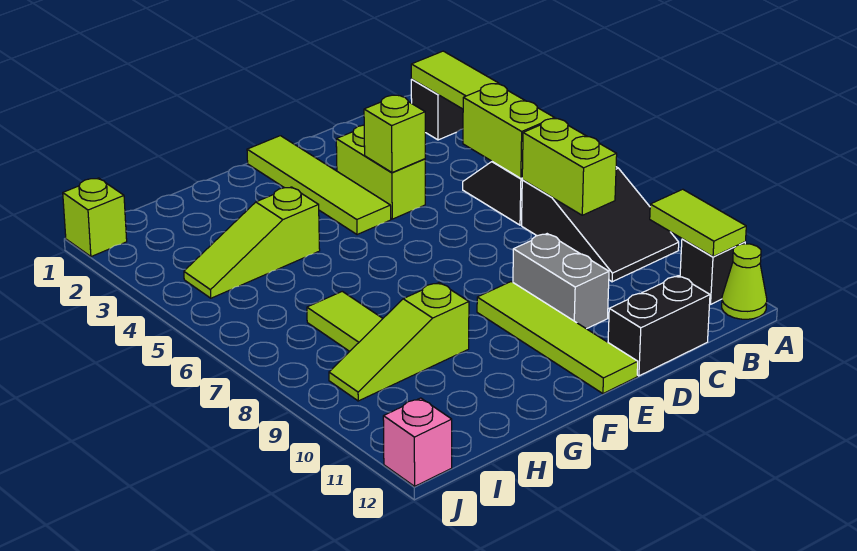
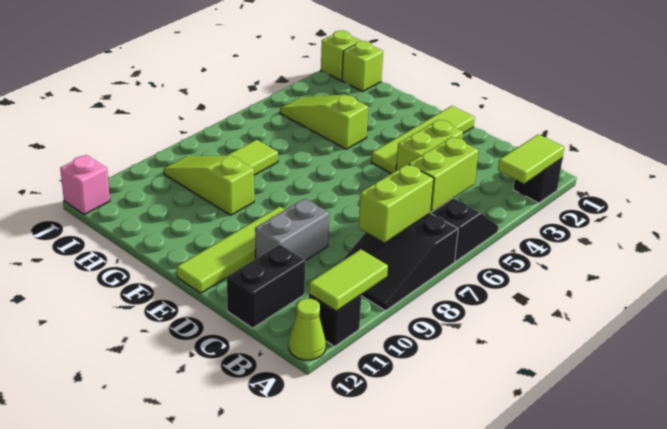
black brick C12:D12 level 1 -> black brick C11:C12 level 1
lime brick D4 level 2 -> lime brick I1 level 1

